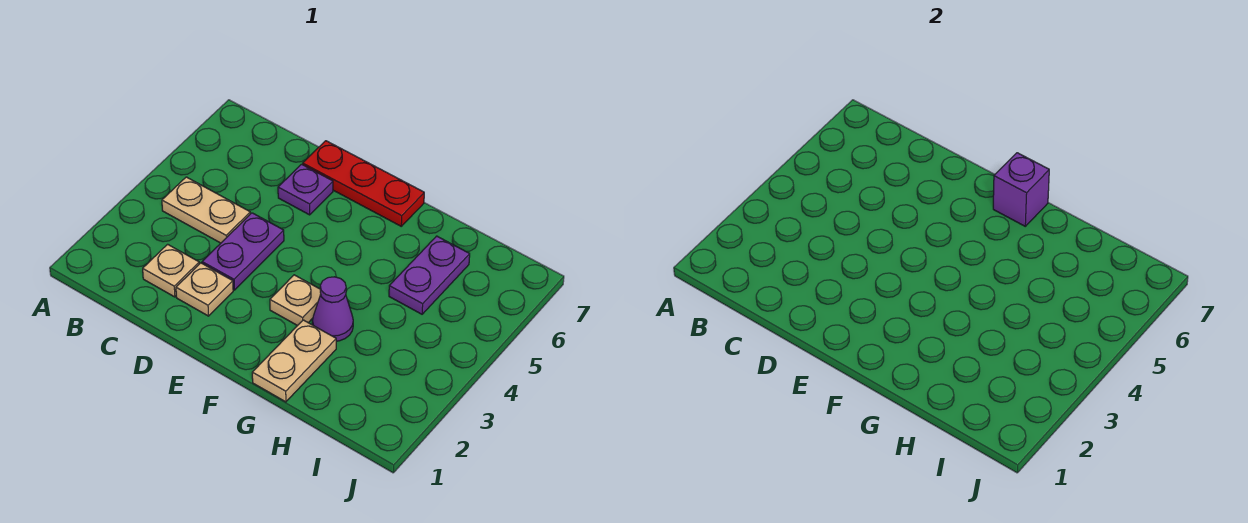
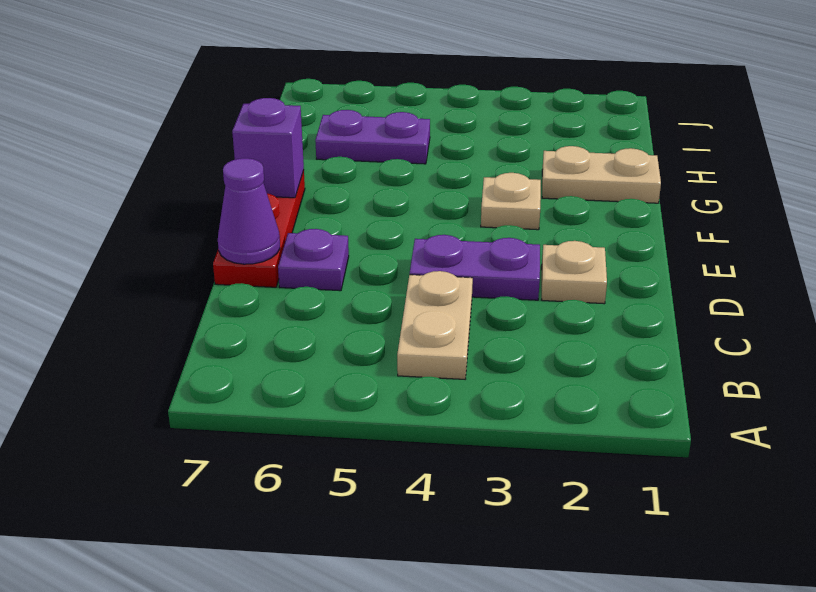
tan plate C2 level 1 -> none
purple cone G3 level 1 -> purple cone D7 level 2

